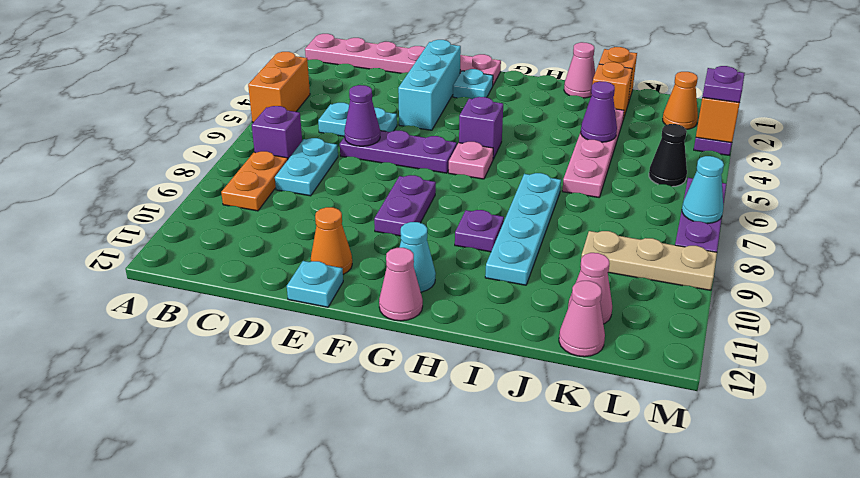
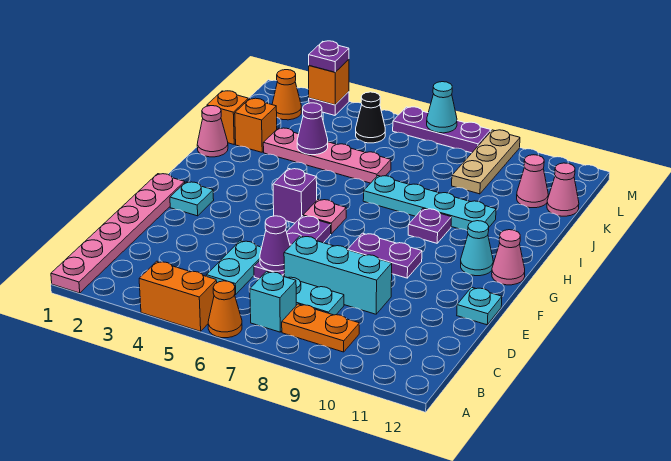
purple brick B7 level 1 -> cyan brick B7 level 1
cyan brick E2:E4 level 1 -> cyan brick D7:D9 level 1
orange cone E11 level 1 -> orange cone A6 level 1

